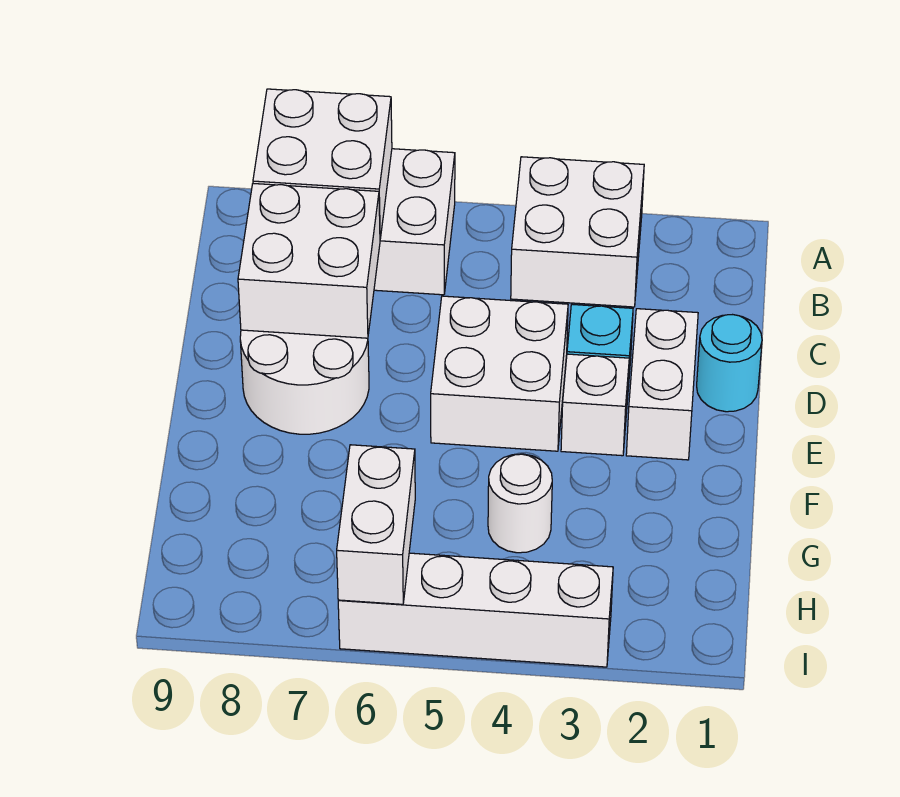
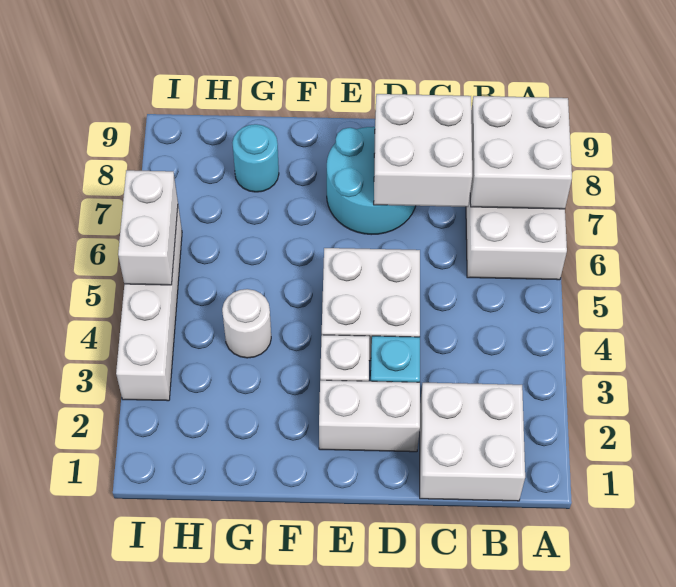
white brick A3:B4 level 1 -> white brick B1:C2 level 1
cyan round brick D1 level 1 -> cyan round brick G8 level 1
white round brick D7:E8 level 1 -> cyan round brick D7:E8 level 1
white brick H6:I6 level 2 -> white brick I5:I6 level 2

